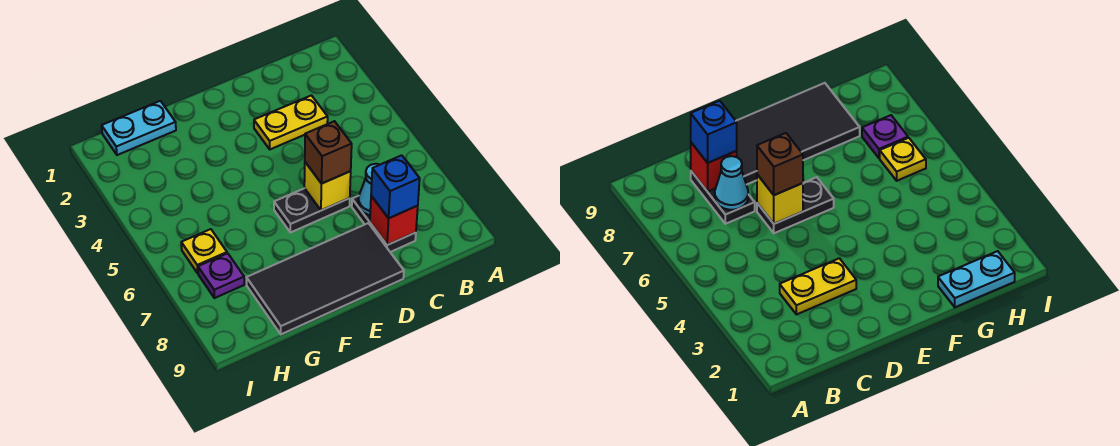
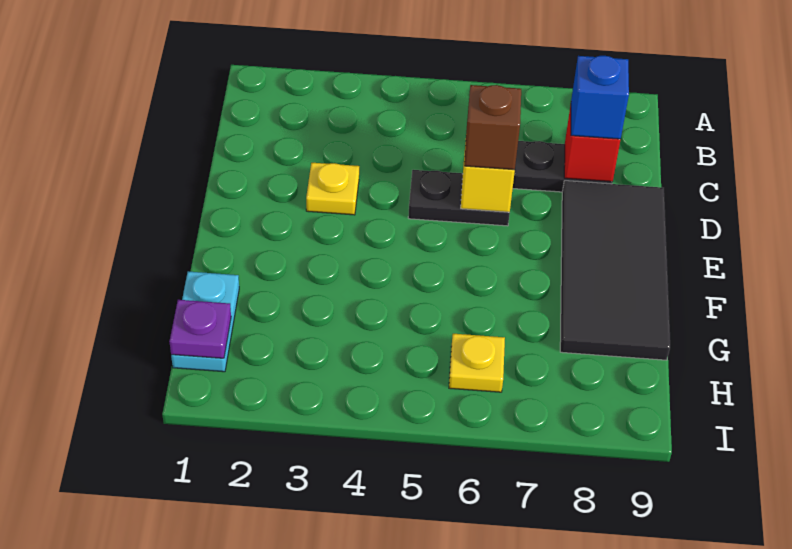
yellow plate C3:D3 level 1 -> yellow plate D3 level 1
cyan cone C7 level 2 -> none
black plate D6:E6 level 1 -> black plate D5:D6 level 1
purple plate H7 level 1 -> purple plate H1 level 2

